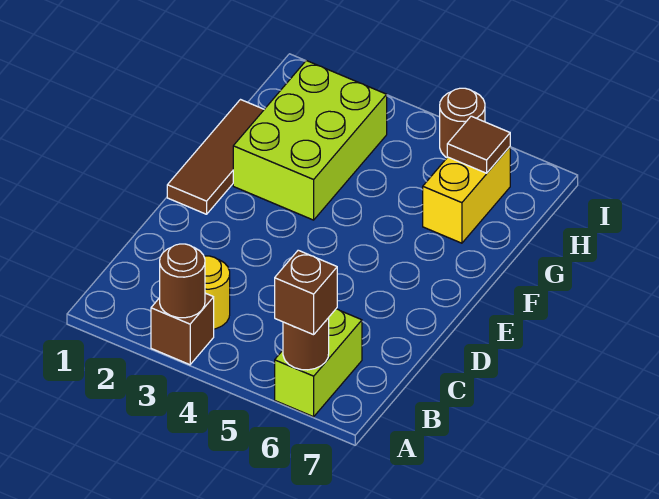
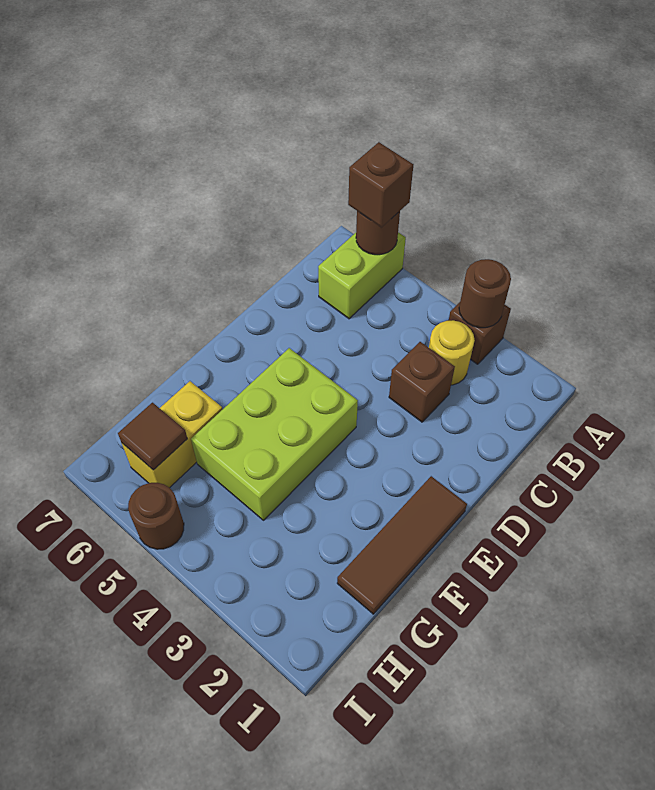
none -> brown brick C3 level 1
lime brick F2:H3 level 1 -> lime brick E4:G5 level 1

